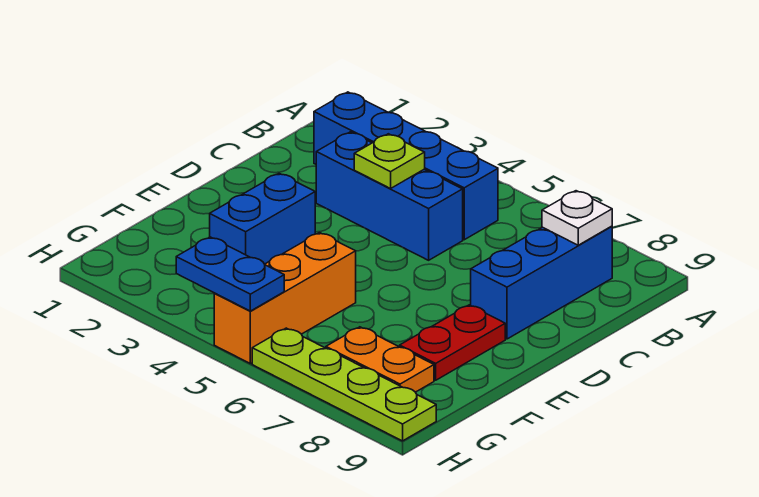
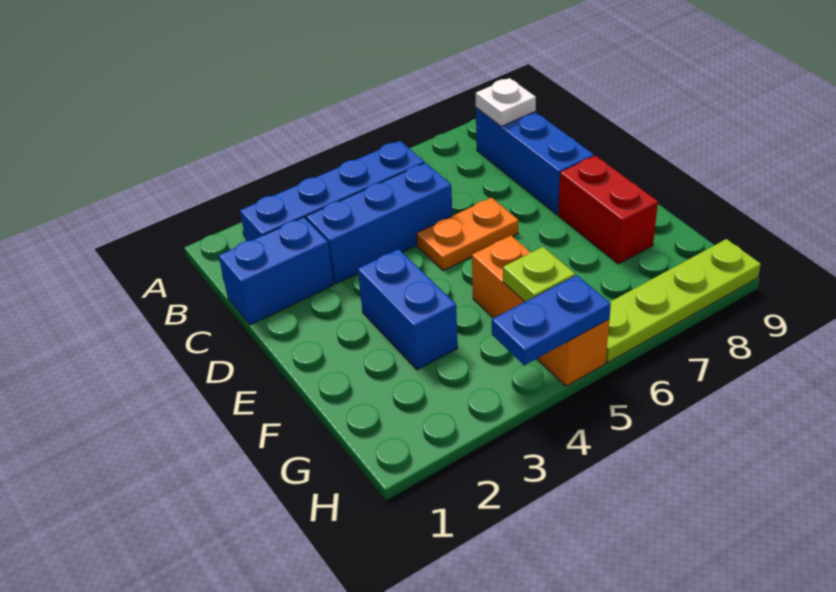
none -> blue brick C1:C2 level 1
lime plate C4 level 2 -> lime plate G5 level 2
red plate E8:F8 level 1 -> red brick E8:F8 level 1
orange plate G7:G8 level 1 -> orange plate D5:D6 level 1

